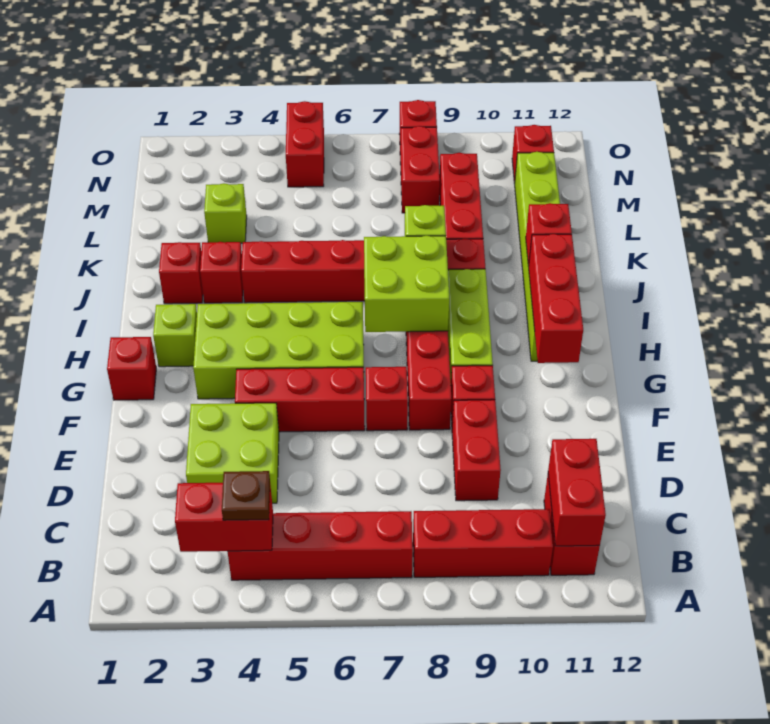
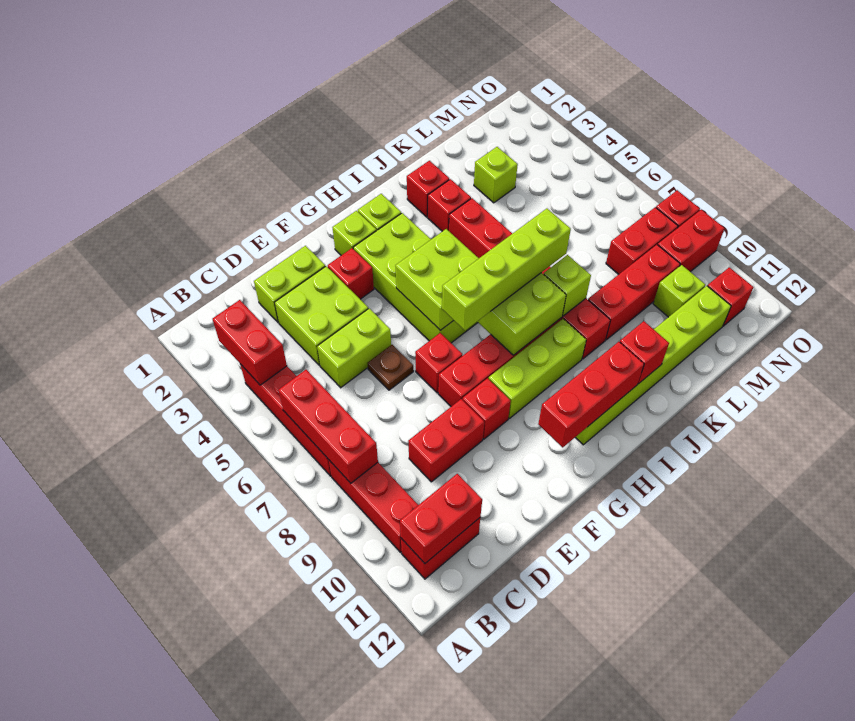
brown plate B4 level 3 -> brown plate E6 level 1
none -> lime brick D2:E2 level 1
none -> lime brick D5:E5 level 1
red brick F4:F6 level 1 -> red brick B6:B8 level 2
red brick G1 level 1 -> red brick F3 level 1
none -> lime brick G2 level 1
none -> lime brick G5:H6 level 2
none -> lime brick G7:J7 level 3
none -> lime brick M10 level 1
red brick N5:O5 level 1 -> red brick N9:O9 level 1

